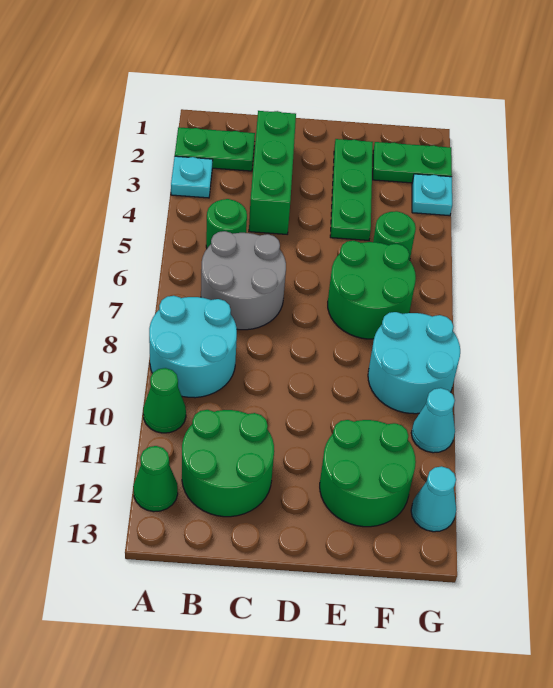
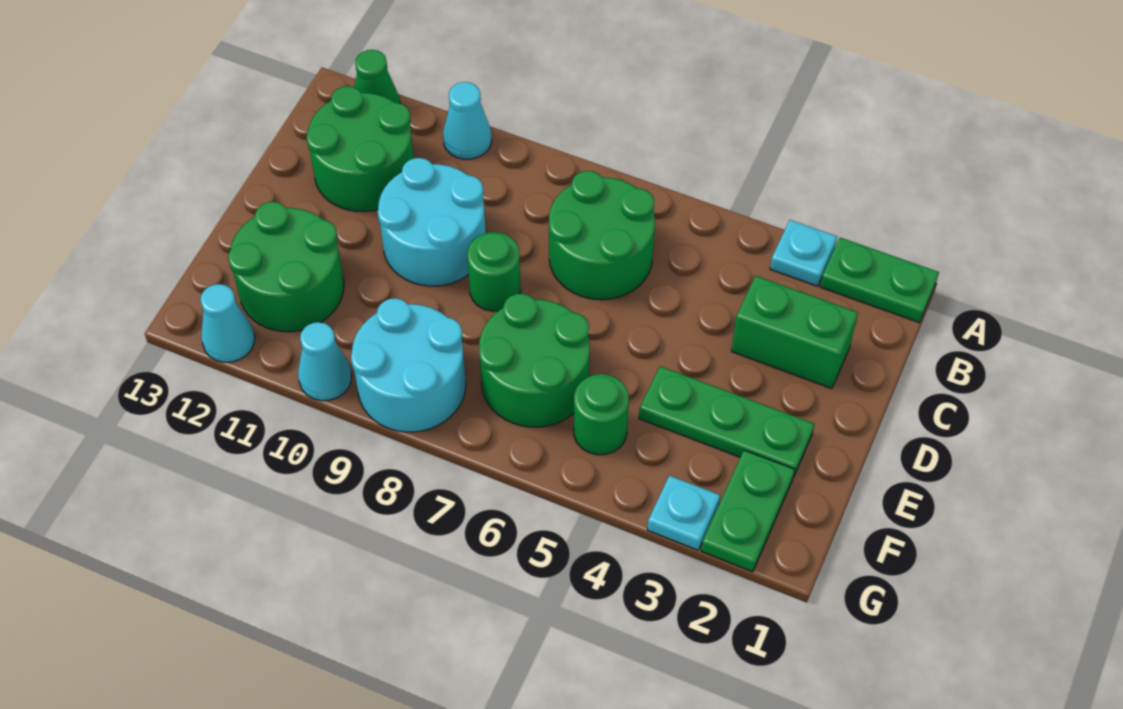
green plate A2:B2 level 1 -> green plate A1:A2 level 1
cyan round brick A8:B9 level 1 -> cyan round brick C9:D10 level 1
green cone A10 level 1 -> cyan cone A10 level 1
green round brick B5 level 1 -> green round brick D8 level 1
grey round brick B6:C7 level 1 -> green round brick B6:C7 level 1
green brick C2:C4 level 1 -> green brick C2:C3 level 1

